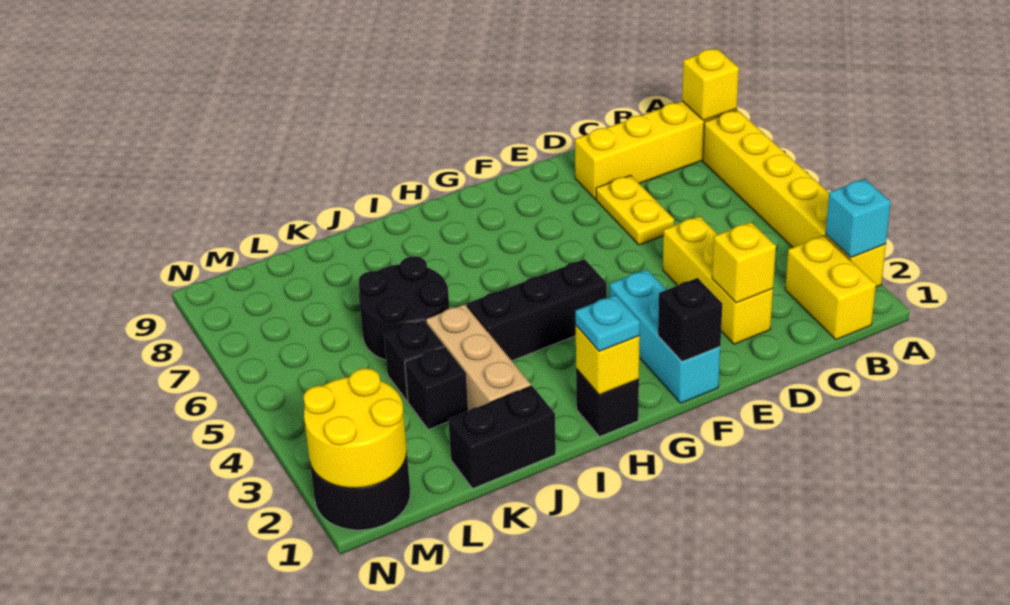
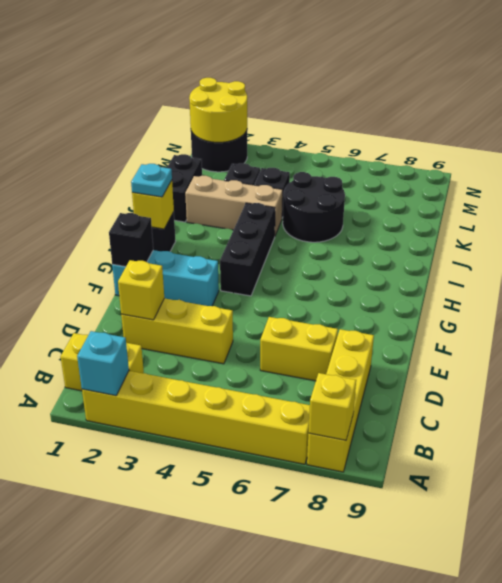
yellow plate D6:D7 level 1 -> yellow brick D6:D7 level 1

